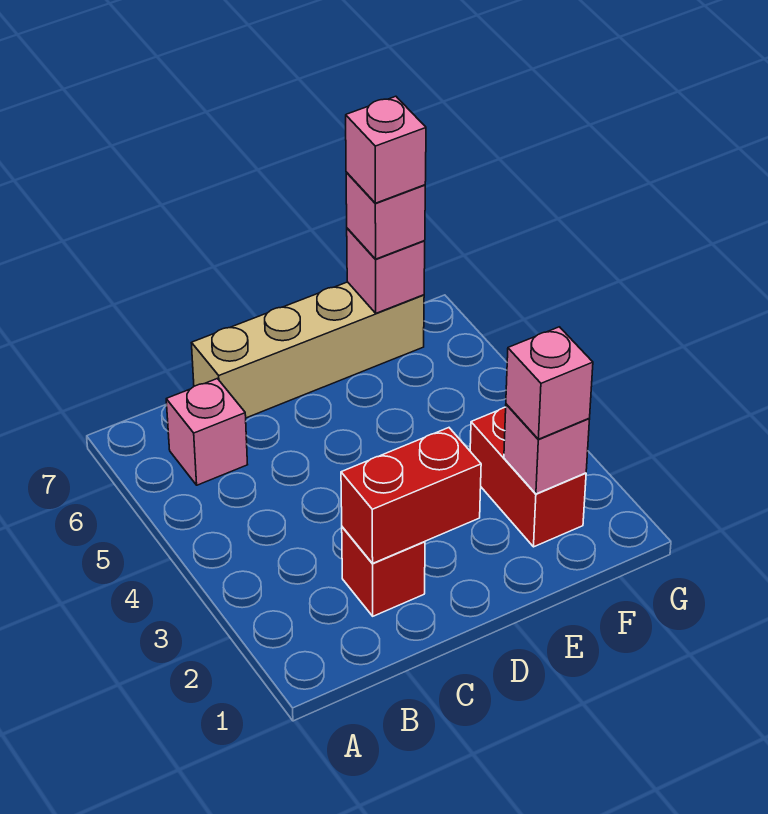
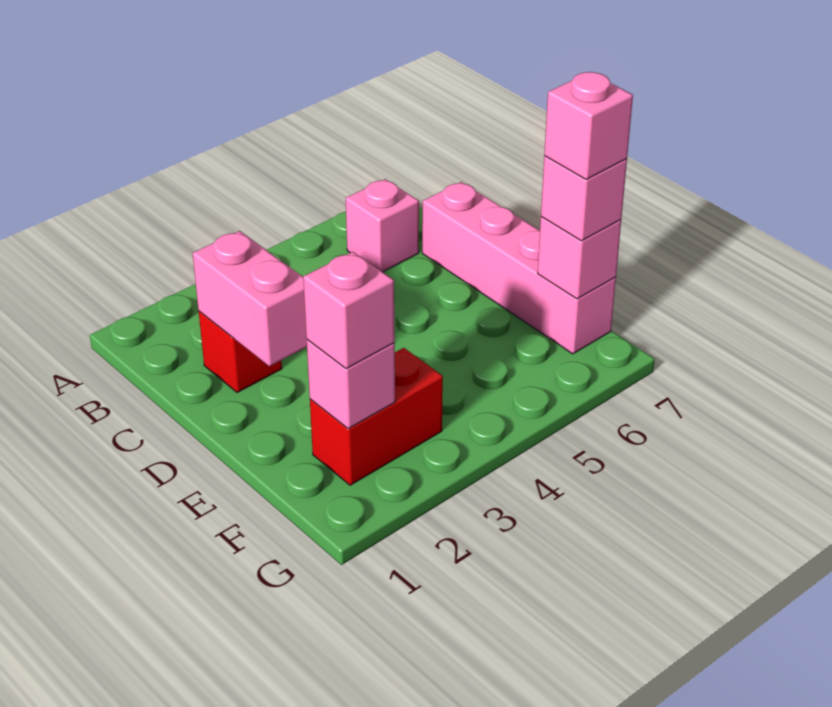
red brick C2:D2 level 2 -> pink brick C2:D2 level 2
tan brick C7:F7 level 1 -> pink brick C7:F7 level 1

